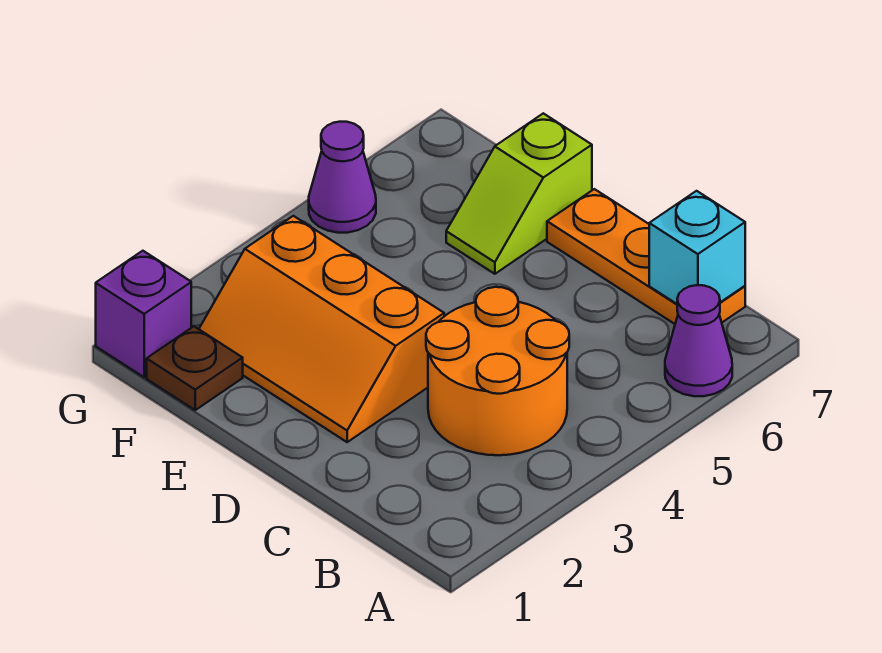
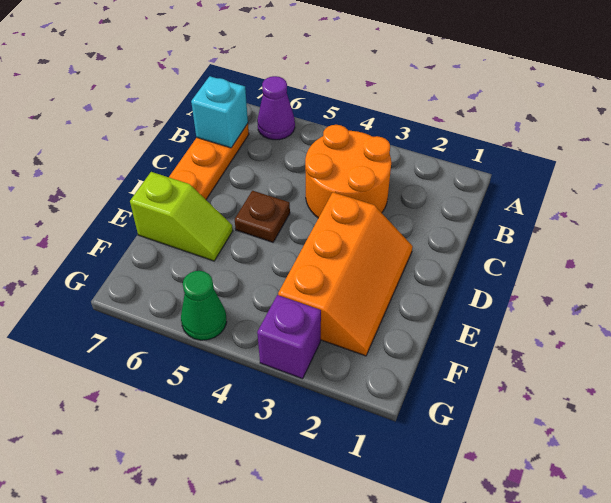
brown plate F1 level 1 -> brown plate D5 level 1
purple brick G1 level 1 -> purple brick G3 level 1
purple cone G5 level 1 -> green cone G5 level 1

